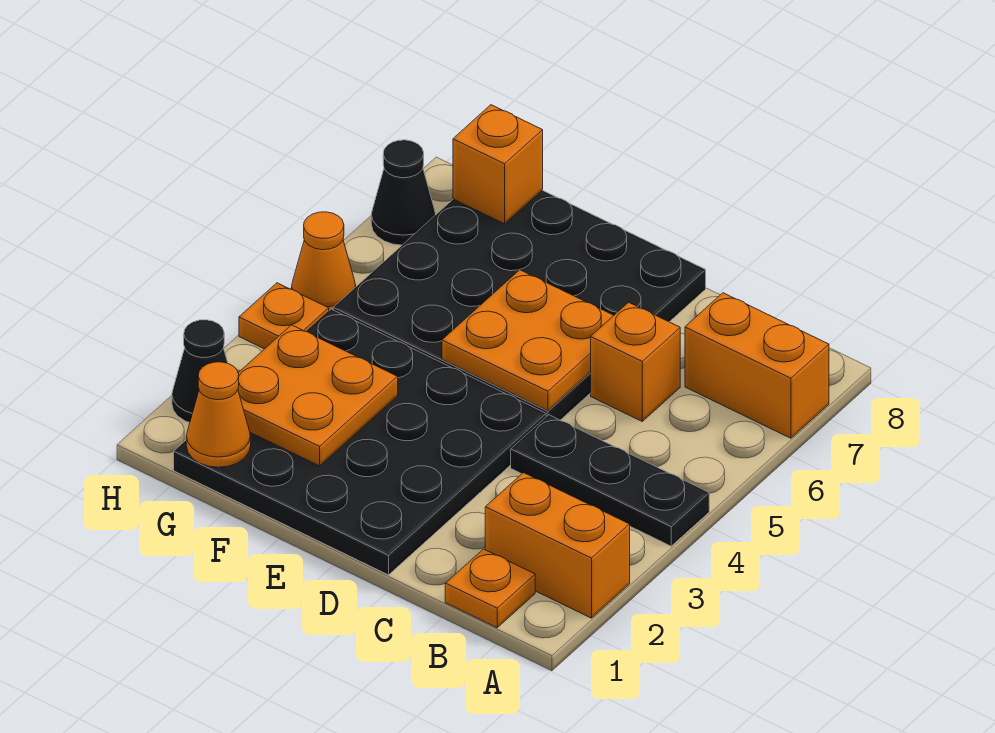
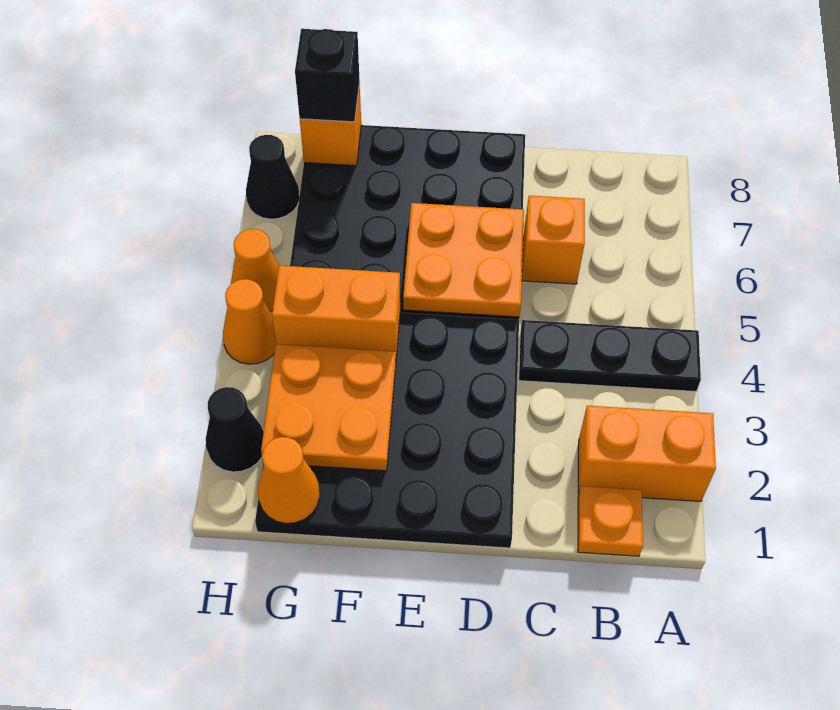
orange brick A7:B7 level 1 -> orange brick F4:G4 level 2
none -> black brick G8 level 3
orange plate H4 level 1 -> orange cone H4 level 1

